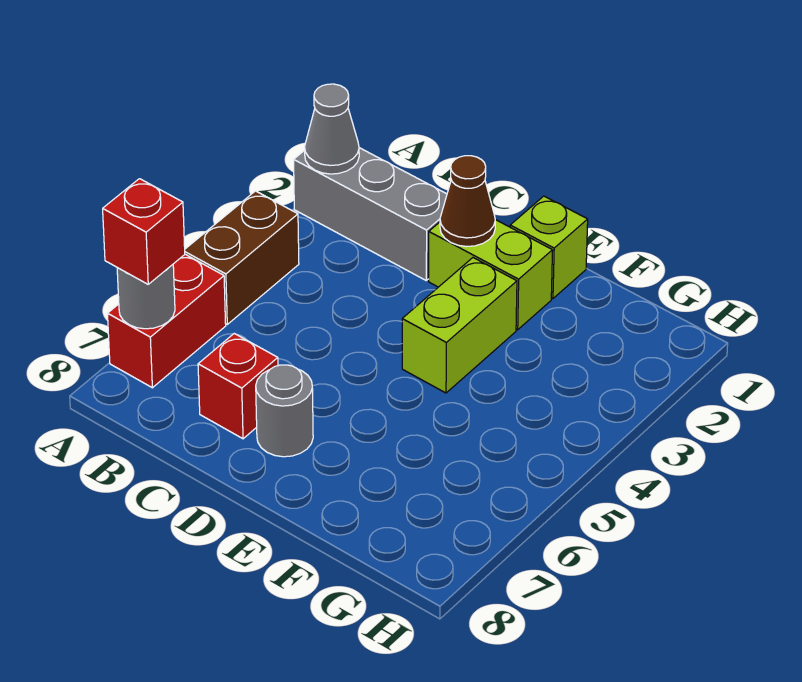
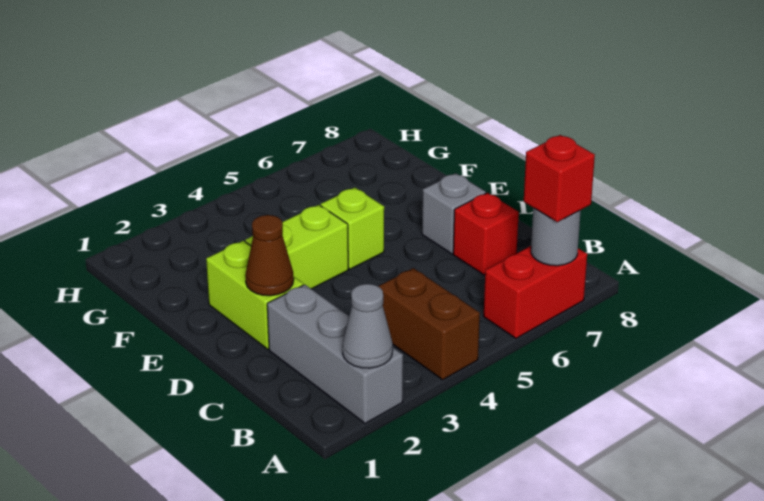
brown brick A4:A5 level 1 -> brown brick A4:B4 level 1
grey round brick D7 level 1 -> grey brick D7 level 1
lime brick E1 level 1 -> lime brick E5 level 1

